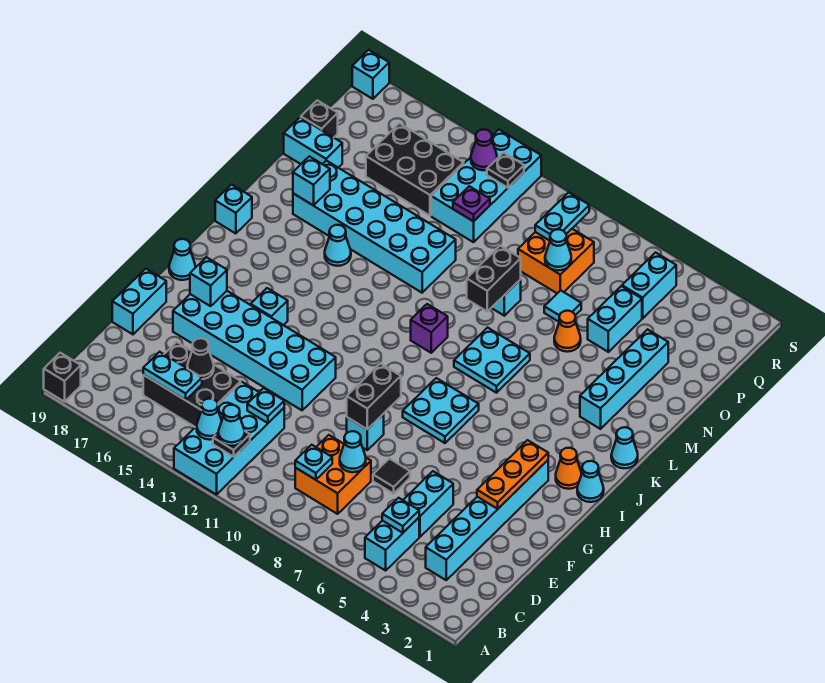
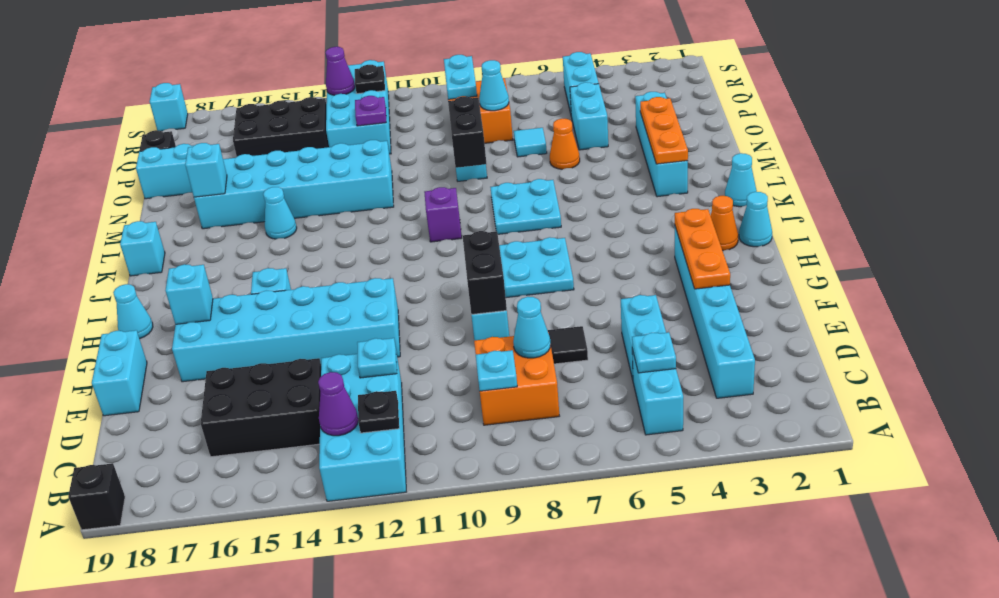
cyan cone B12 level 3 -> none
cyan cone B13 level 2 -> purple cone B13 level 2
cyan plate C15:C16 level 2 -> none
black cone D15 level 2 -> none
none -> orange plate L3:N3 level 2

